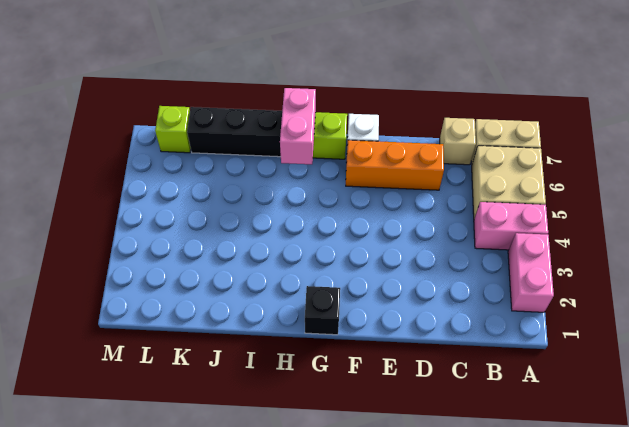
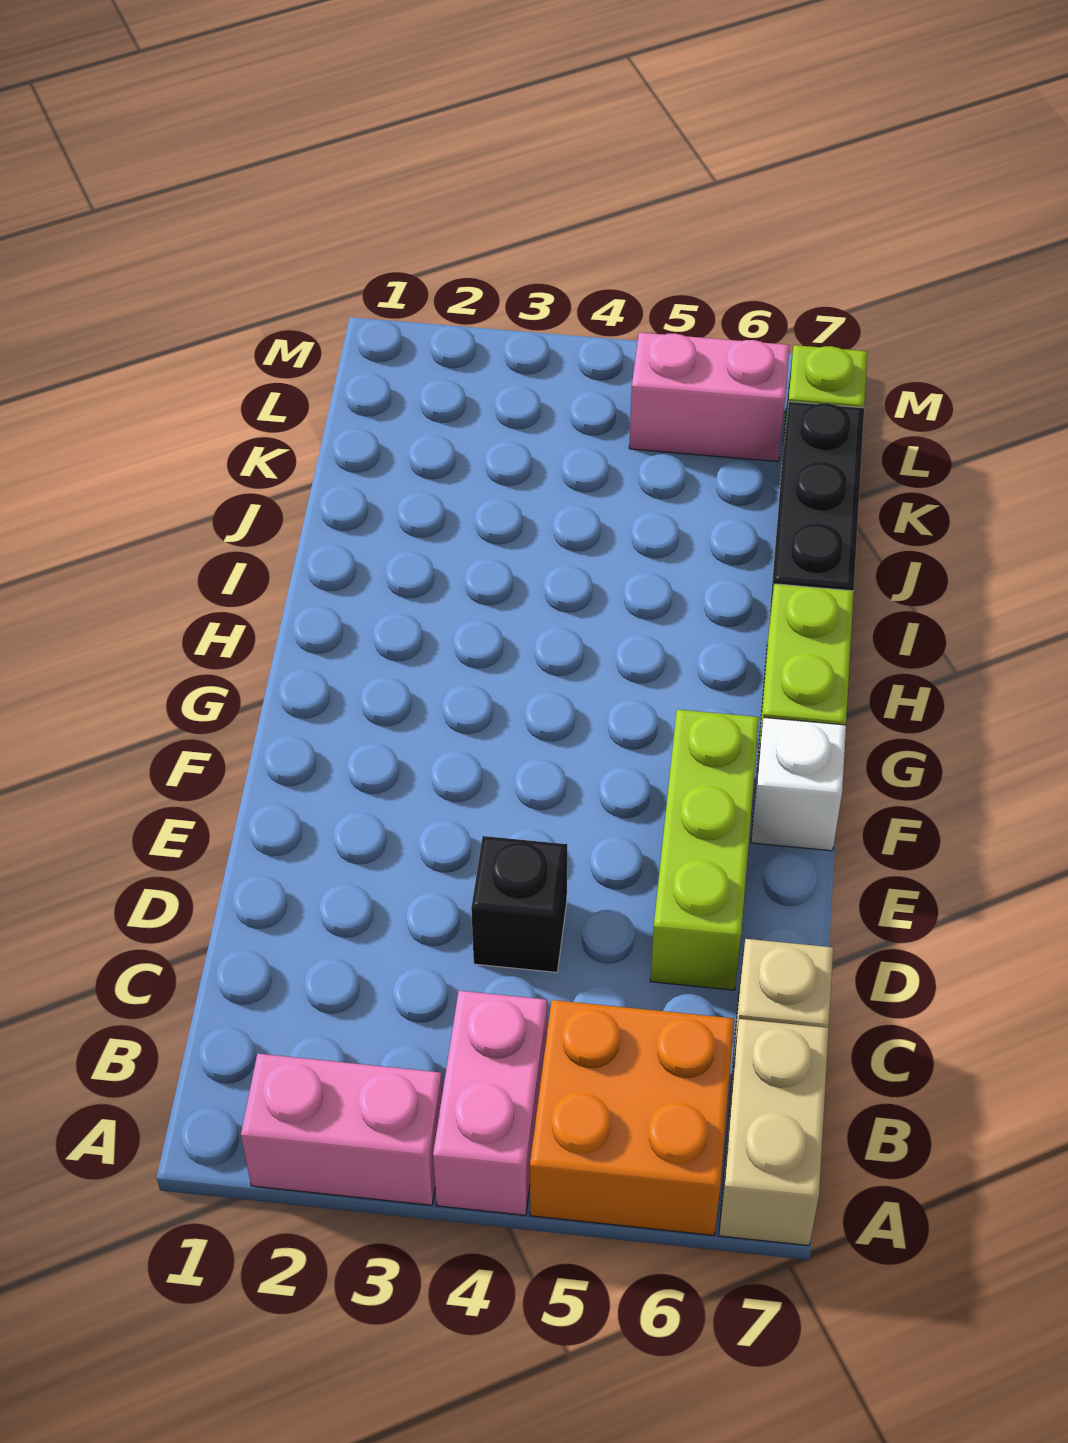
tan brick A5:B6 level 1 -> orange brick A5:B6 level 1
orange brick D6:F6 level 1 -> lime brick D6:F6 level 1
black brick G1 level 1 -> black brick D4 level 1
pink brick H6:H7 level 2 -> pink brick L5:L6 level 1

